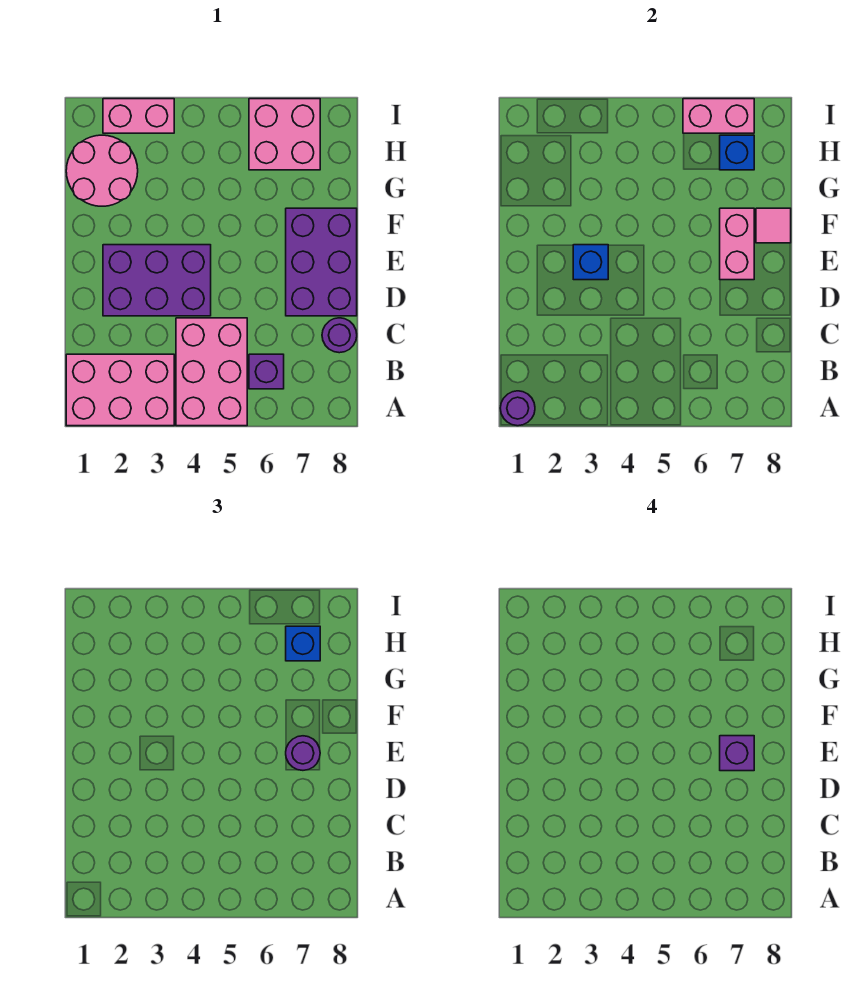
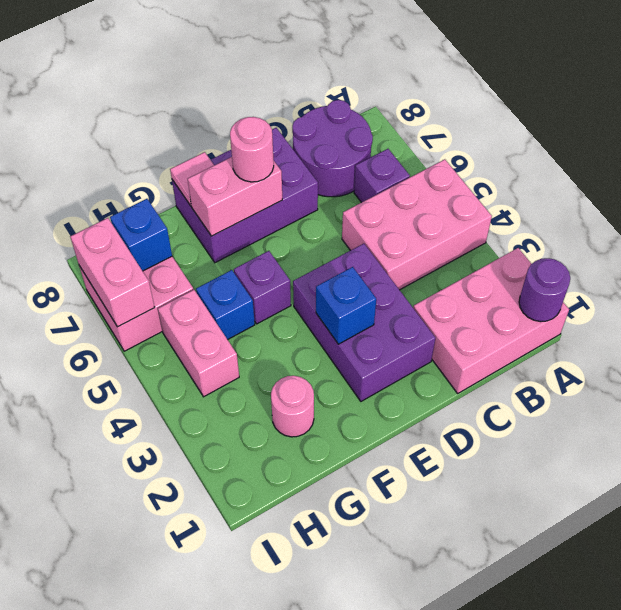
pink brick A1:B3 level 1 -> pink brick A1:C2 level 1
purple round brick C8 level 1 -> purple round brick B7:C8 level 1
purple round brick E7 level 3 -> pink round brick E7 level 3
purple brick E7 level 4 -> purple brick F5 level 1
pink round brick G1:H2 level 1 -> pink round brick G2 level 1
blue brick H7 level 3 -> blue brick G5 level 1
pink brick I2:I3 level 1 -> pink brick H4:H5 level 1

